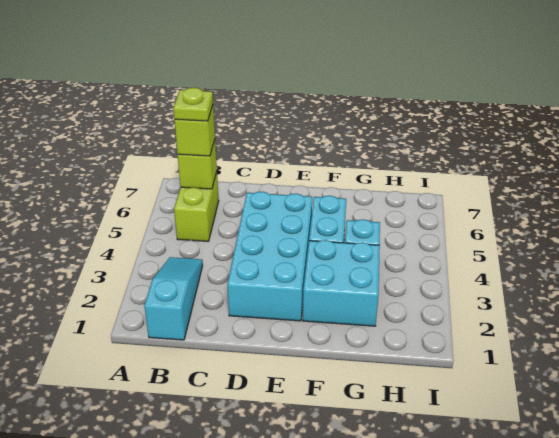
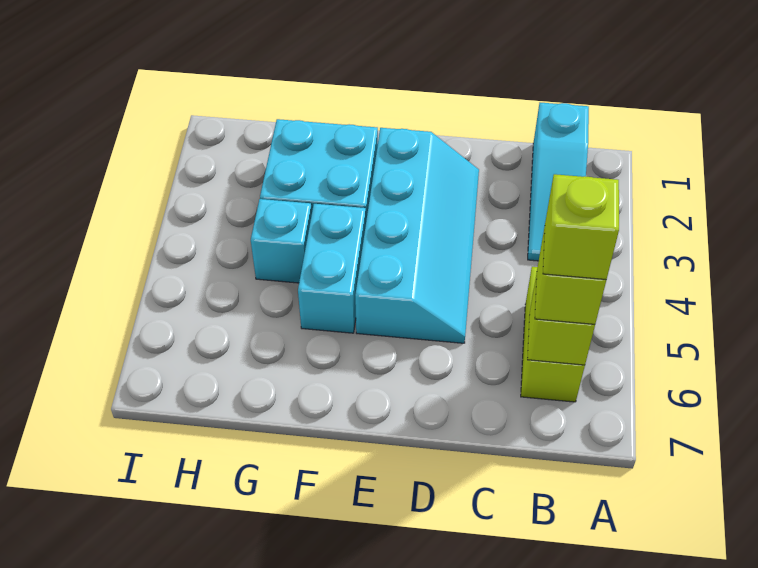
lime plate B6 level 4 -> lime brick B6 level 4
cyan brick D2:E5 level 1 -> cyan slope D2:E5 level 1 top E

